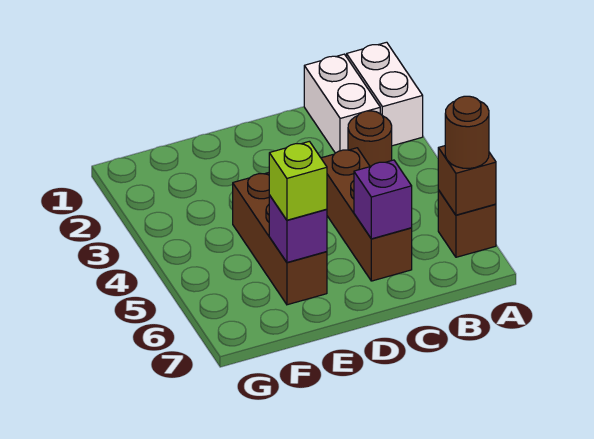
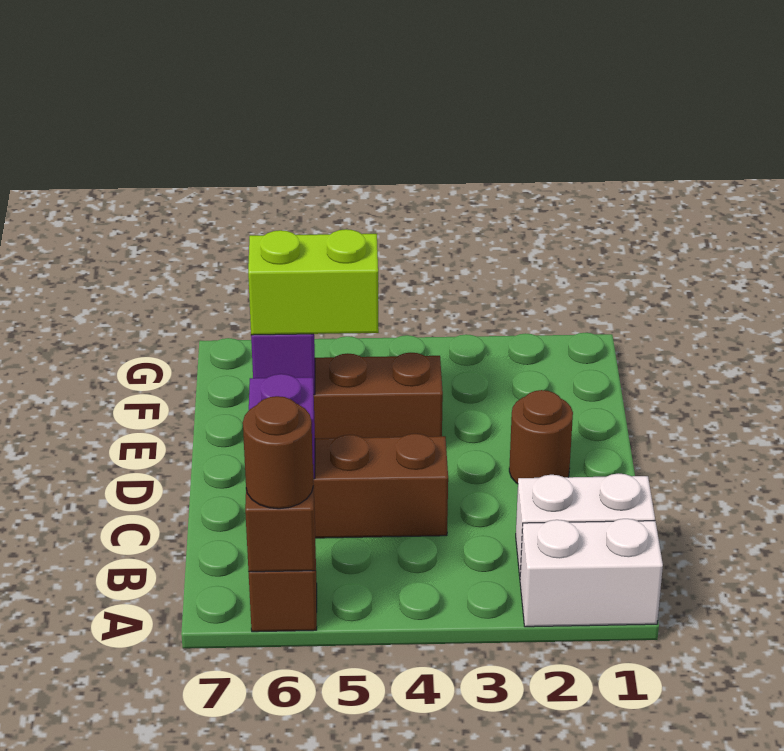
brown round brick B3 level 1 -> brown round brick D2 level 1
lime brick E6 level 3 -> lime brick E5:E6 level 3

